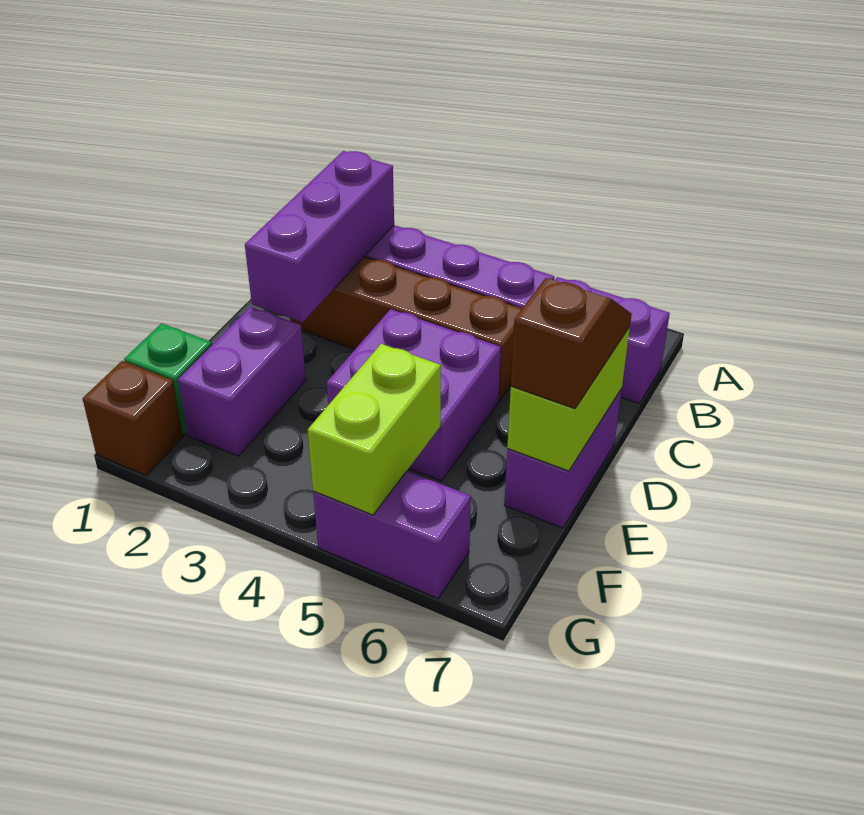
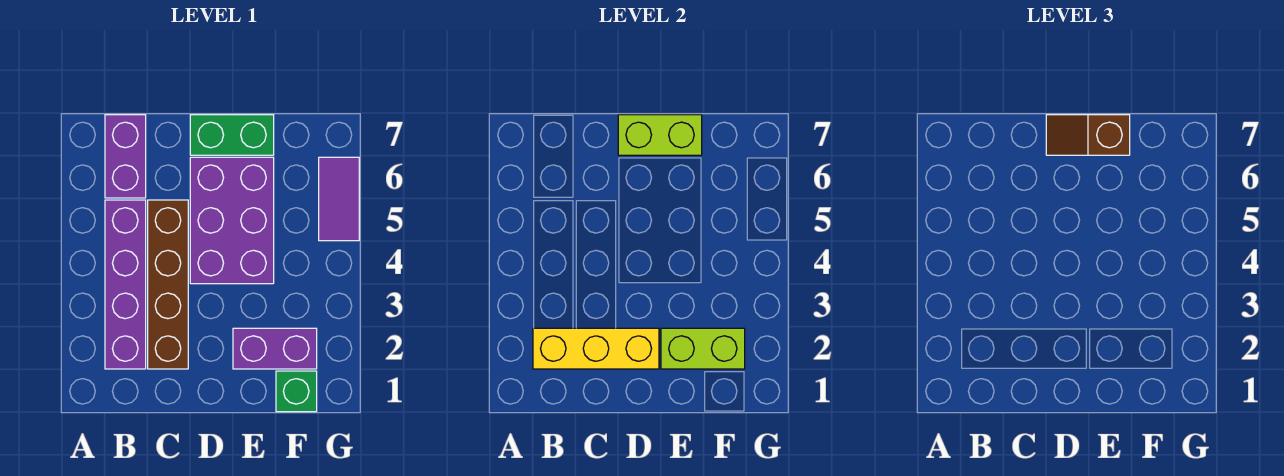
purple brick B2:D2 level 2 -> yellow brick B2:D2 level 2
purple brick D4:E5 level 1 -> purple brick D4:E6 level 1
purple brick D7:E7 level 1 -> green brick D7:E7 level 1
lime brick F5:G5 level 2 -> lime brick E2:F2 level 2
brown brick G1 level 1 -> none
purple brick G5:G6 level 1 -> purple tile G5:G6 level 1

